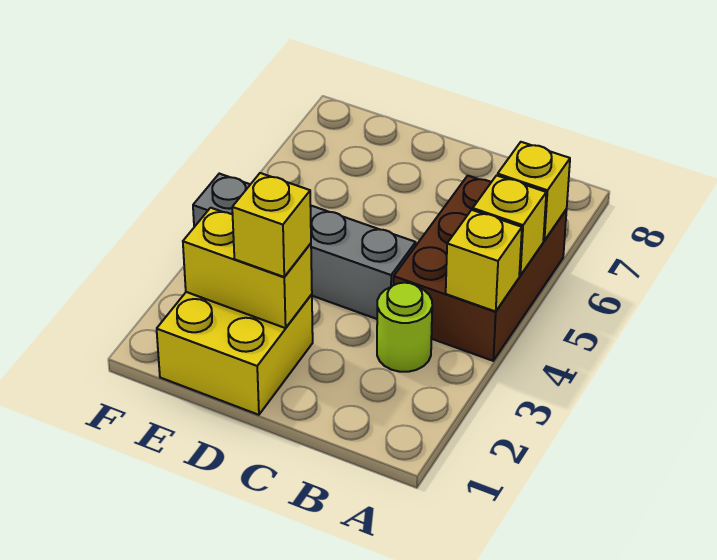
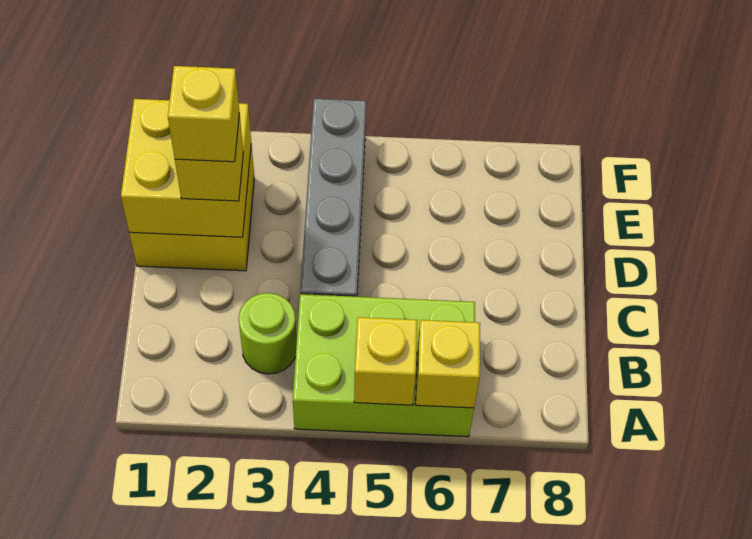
brown brick A4:B6 level 1 -> lime brick A4:B6 level 1
yellow brick A4 level 2 -> yellow brick D2 level 4
yellow brick D2:E2 level 2 -> yellow brick D1:E2 level 2

